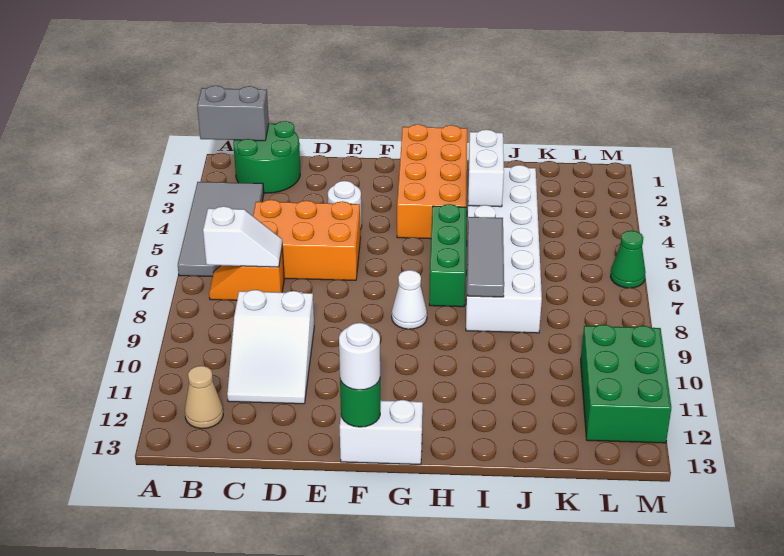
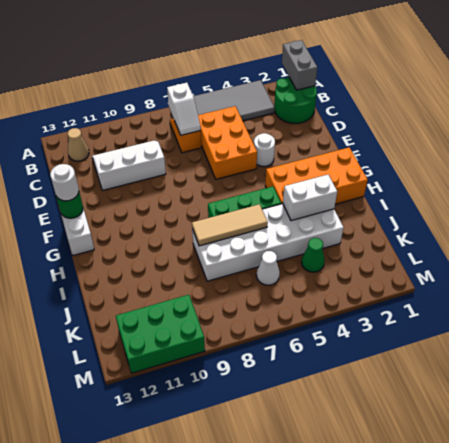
white slope C9:D11 level 1 top 9 -> white slope C9:D11 level 1 top D
white cone G8 level 1 -> white cone K6 level 1
grey tile I6:I8 level 2 -> tan tile I6:I8 level 2
green cone M6 level 1 -> green cone K4 level 1

